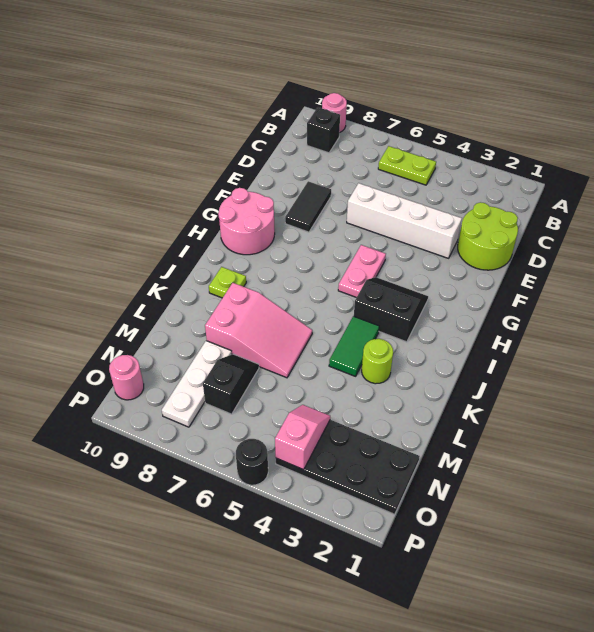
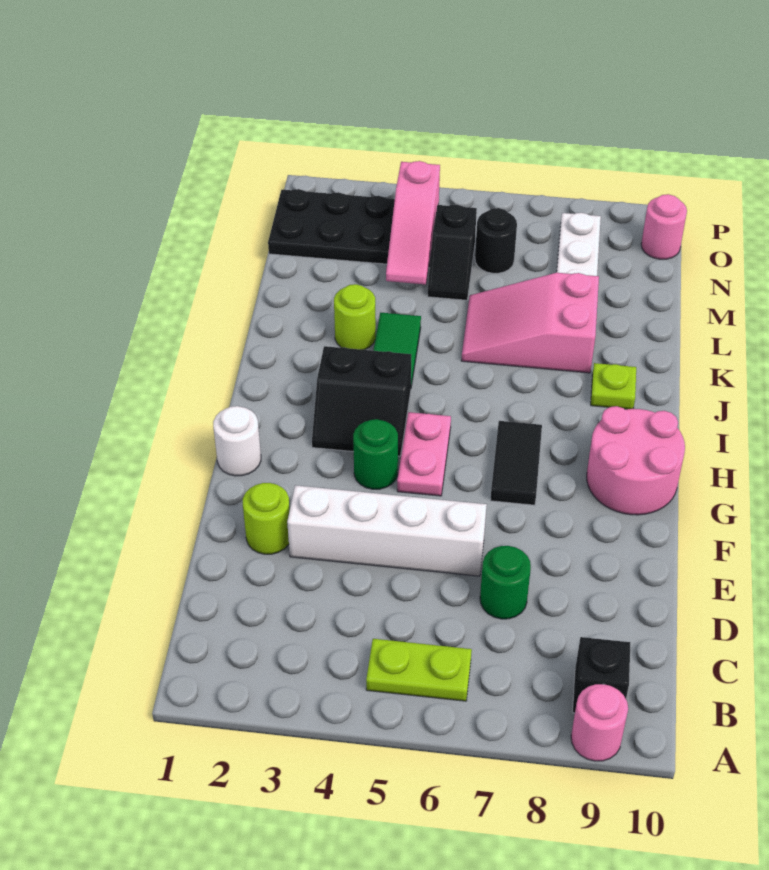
lime round brick D1:E2 level 1 -> lime round brick E2 level 1
none -> green round brick D7 level 1
black tile E8:F8 level 1 -> black tile G7:H7 level 1
none -> white round brick G1 level 1
none -> green round brick G4 level 1
black slope M7:N7 level 1 top N -> black slope M5:N5 level 1 top N
pink slope N4:O4 level 2 top O -> pink slope M4:O4 level 2 top O
black round brick P5 level 1 -> black round brick N6 level 1

